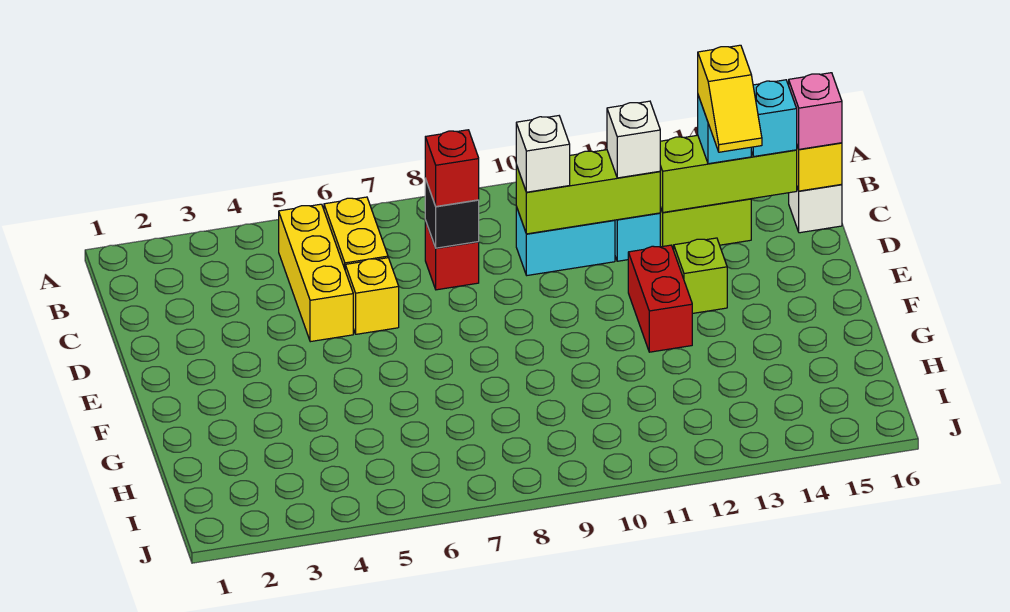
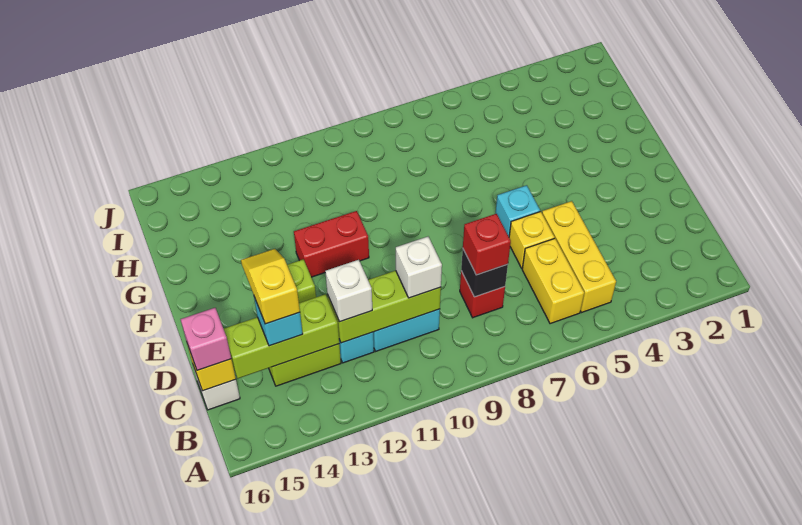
cyan brick C15 level 3 -> cyan brick E6 level 1
red brick E12:F12 level 1 -> red brick F11:F12 level 1

